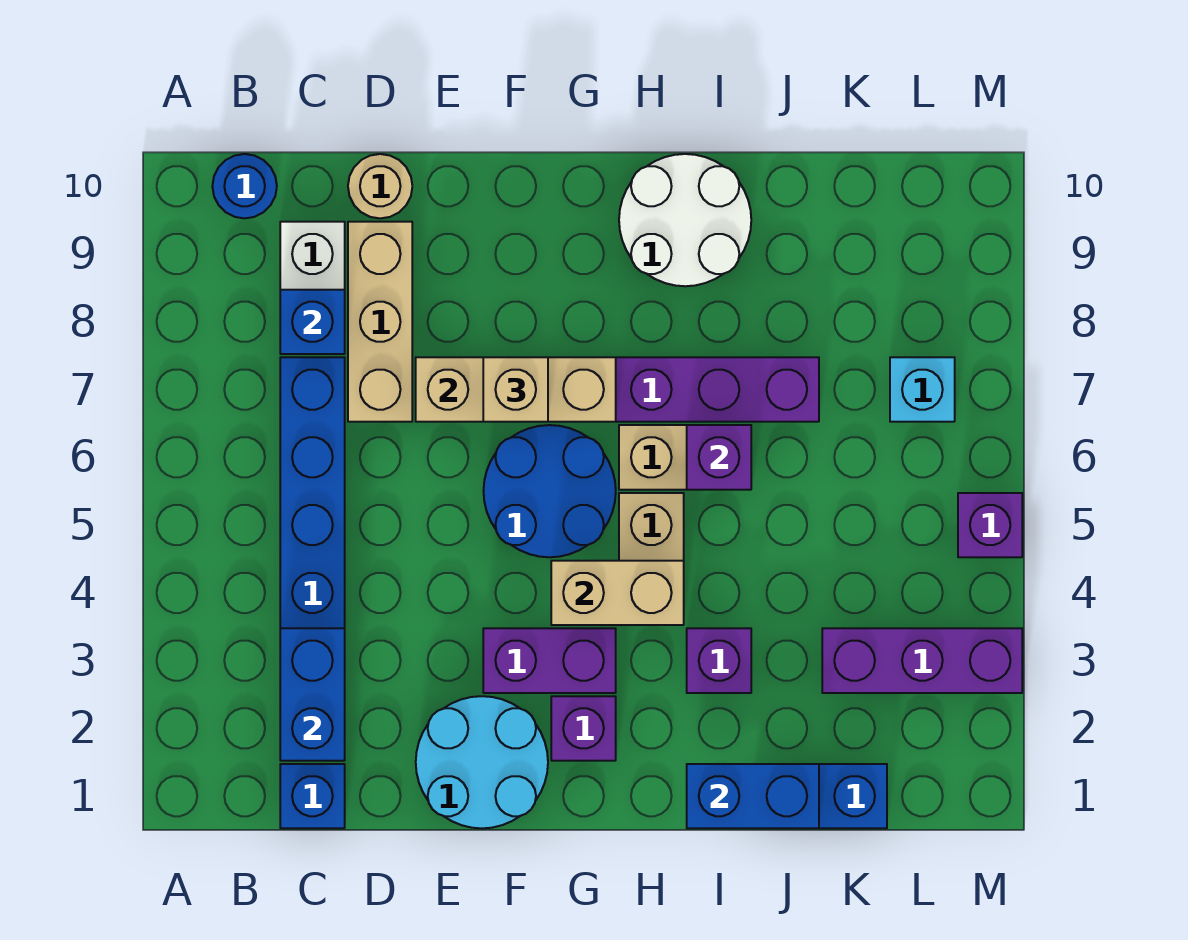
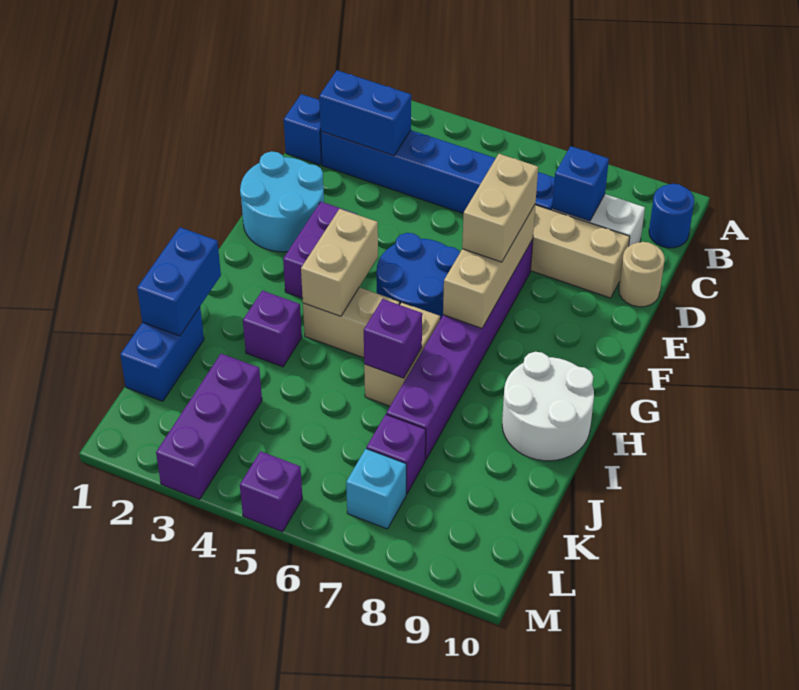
tan brick F7 level 3 -> tan brick E7:F7 level 3
purple brick G2 level 1 -> purple brick K7 level 1

